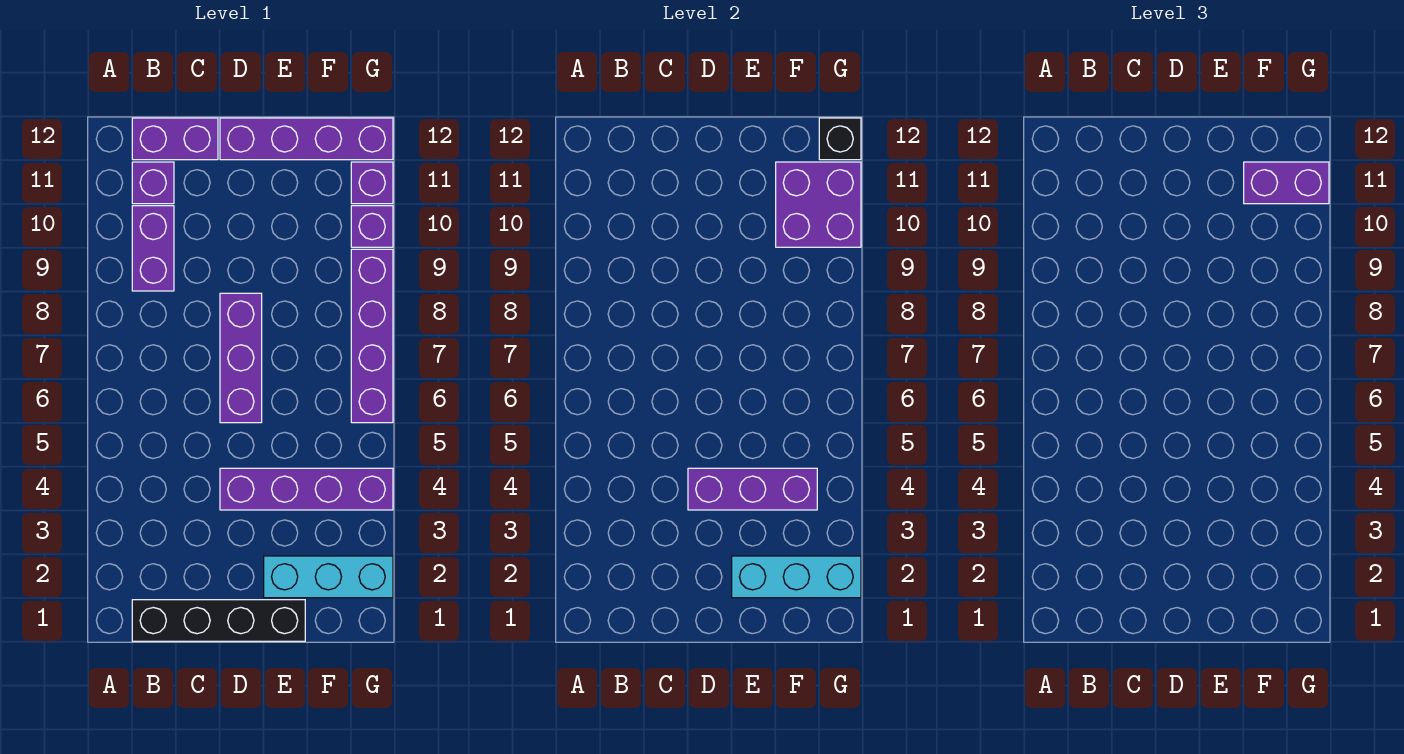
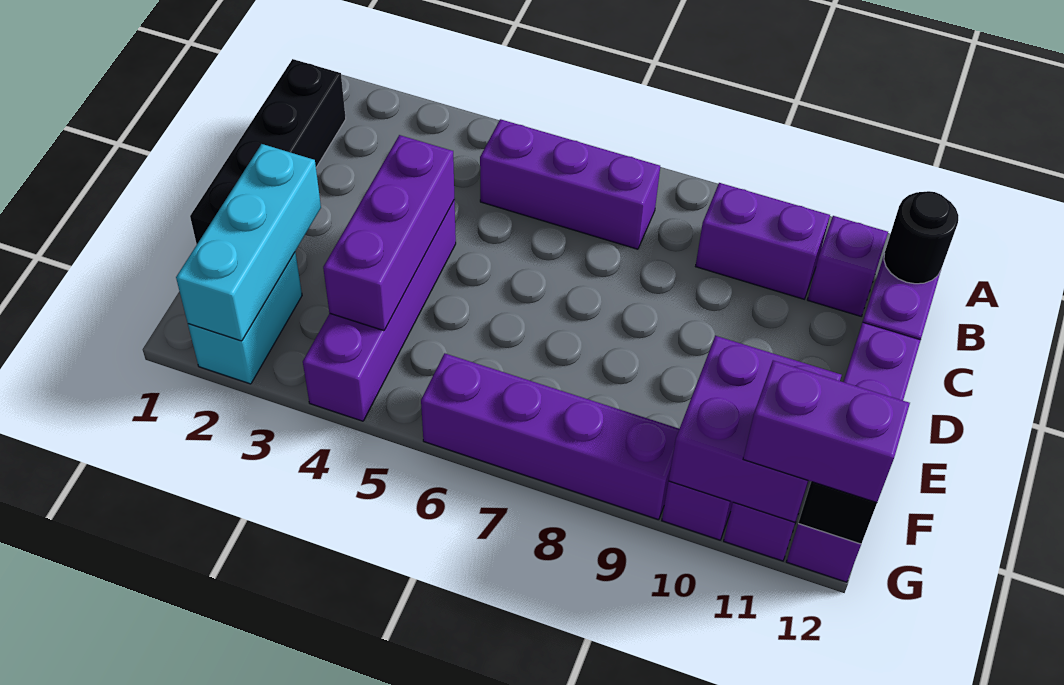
none -> black round brick B12 level 2
purple brick D6:D8 level 1 -> purple brick B5:B7 level 1
cyan brick E2:G2 level 1 -> cyan brick F2:G2 level 1
purple brick F11:G11 level 3 -> purple brick G11:G12 level 3

